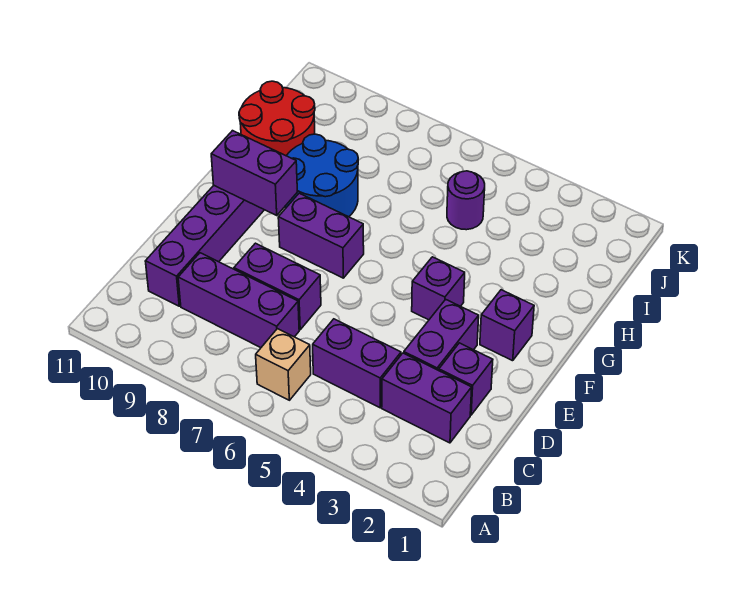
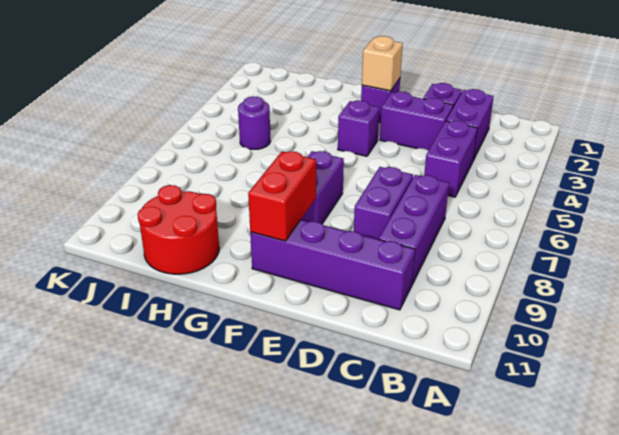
tan brick B6 level 1 -> tan brick F2 level 2
purple brick F9:F10 level 2 -> red brick F9:F10 level 2
blue round brick G8:H9 level 1 -> none

